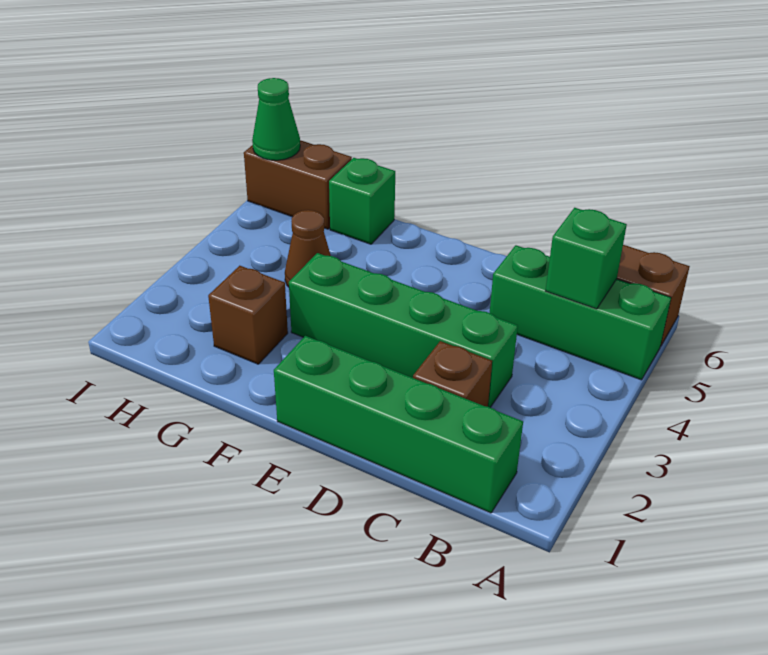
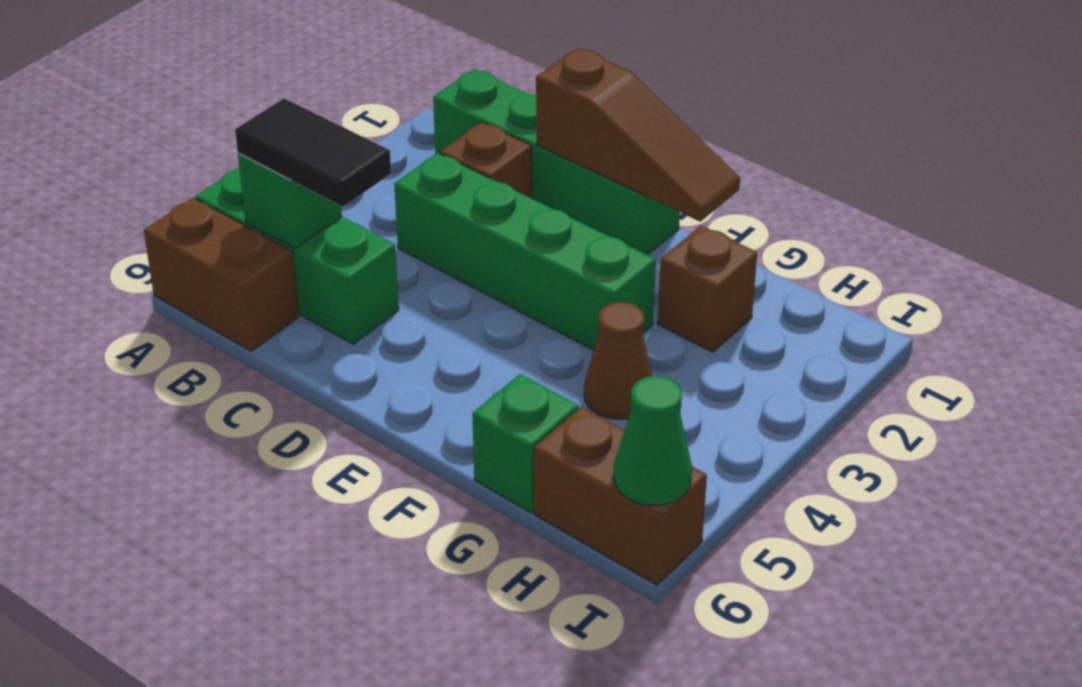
none -> black tile B5:C5 level 3
none -> brown slope D1:F1 level 2 top D

